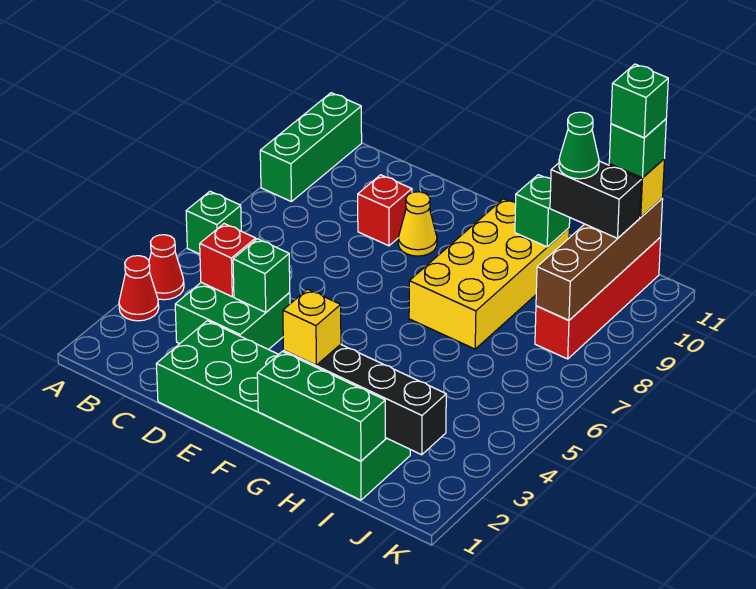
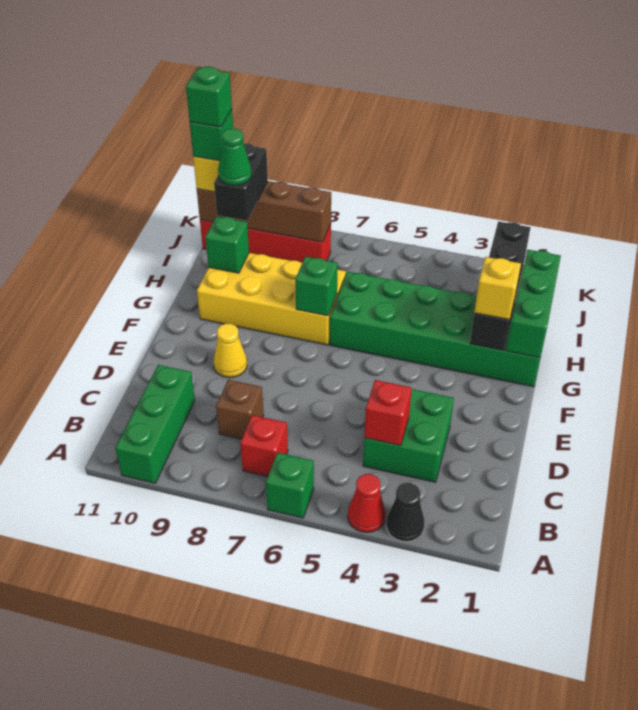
red cone A3 level 1 -> black cone A3 level 1
green brick A9:A11 level 1 -> green brick A10:C10 level 1
none -> brown brick C8 level 1
green brick D1:I2 level 1 -> green brick G1:H6 level 1
green brick D4 level 2 -> green brick G7 level 2
red brick D9 level 1 -> red brick B7 level 1

